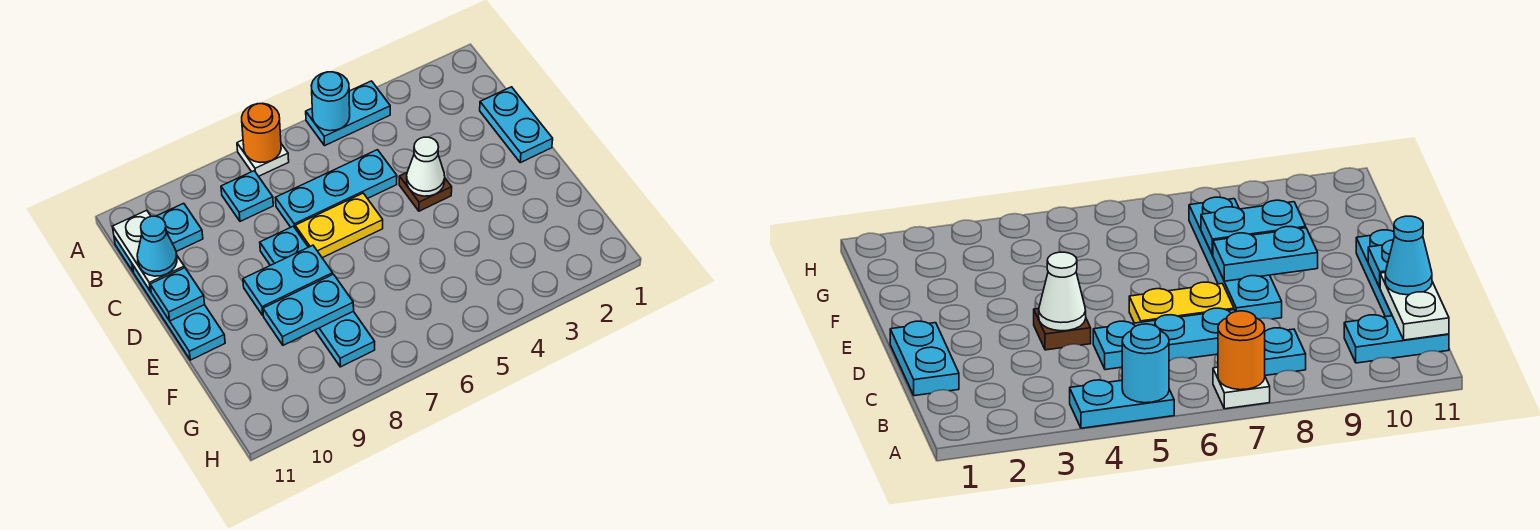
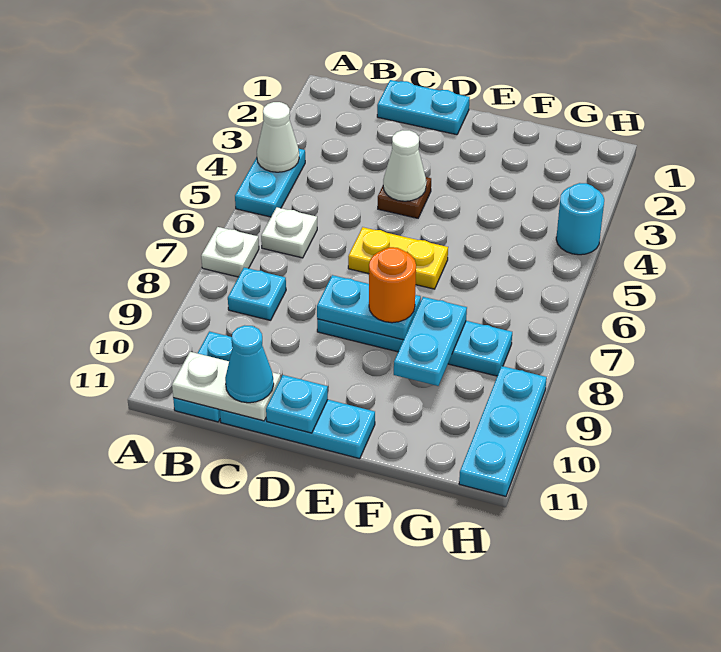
none -> white cone A4 level 2
cyan round brick A5 level 2 -> cyan round brick H4 level 1
orange round brick A7 level 2 -> orange round brick E8 level 3
none -> white plate B6 level 1
cyan plate C5:C7 level 1 -> cyan plate H9:H11 level 1
yellow plate D6:D7 level 1 -> yellow plate D6:E6 level 1
cyan plate E8:E9 level 2 -> cyan plate D8:E8 level 2

